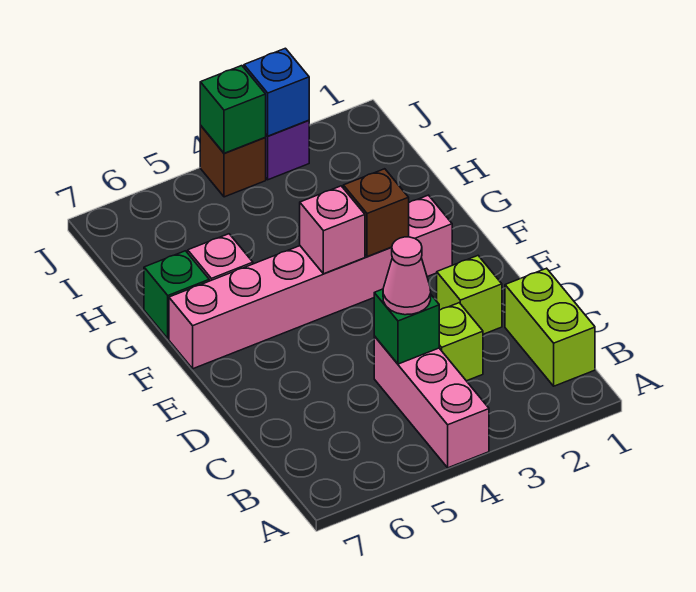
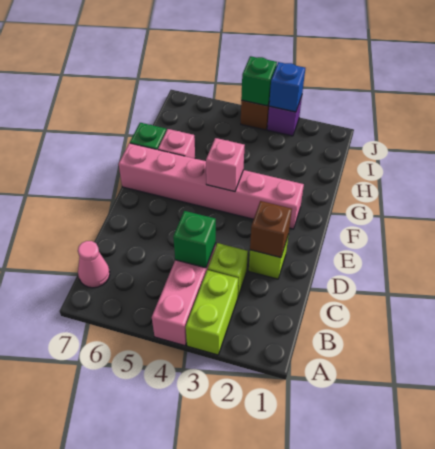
lime brick B1:C1 level 1 -> lime brick A3:B3 level 1
pink cone C4 level 3 -> pink cone B7 level 1
brown brick F3 level 2 -> brown brick D2 level 2

